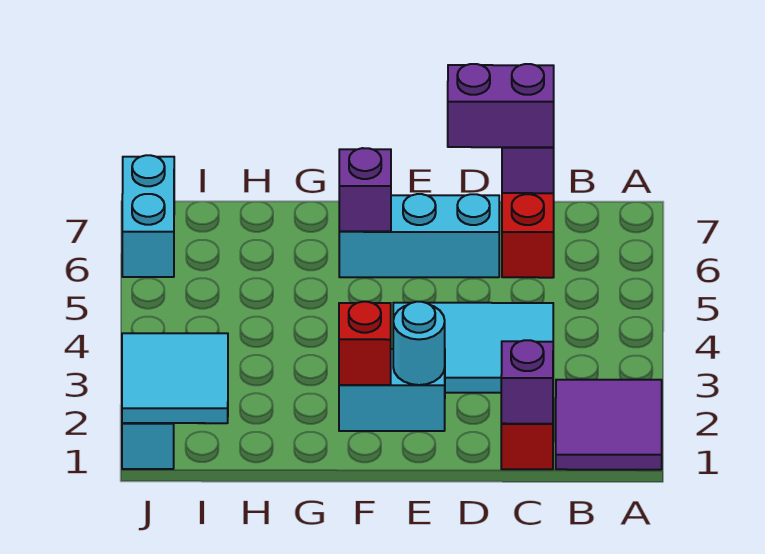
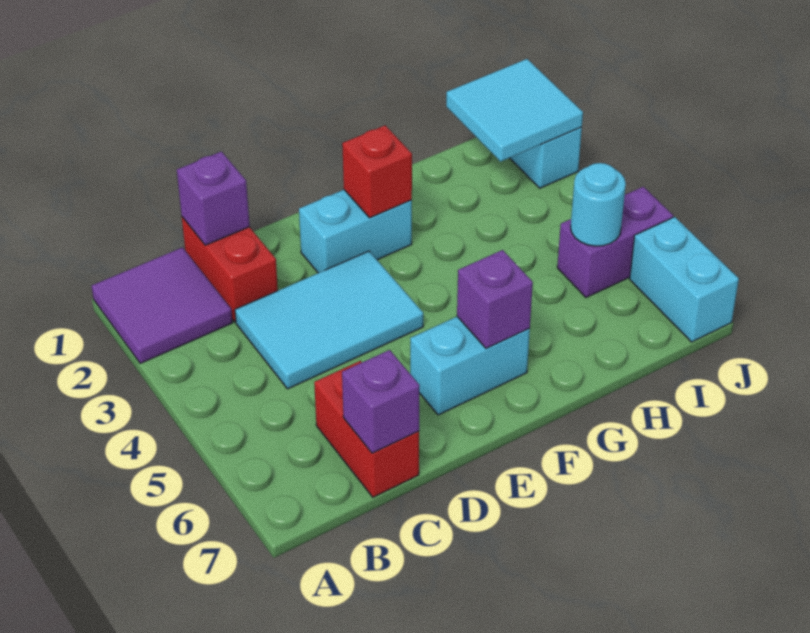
purple brick C7:D7 level 3 -> purple brick I5:J5 level 1
cyan brick D6:F6 level 1 -> cyan brick E6:F6 level 1
cyan round brick E2 level 2 -> cyan round brick I5 level 2

